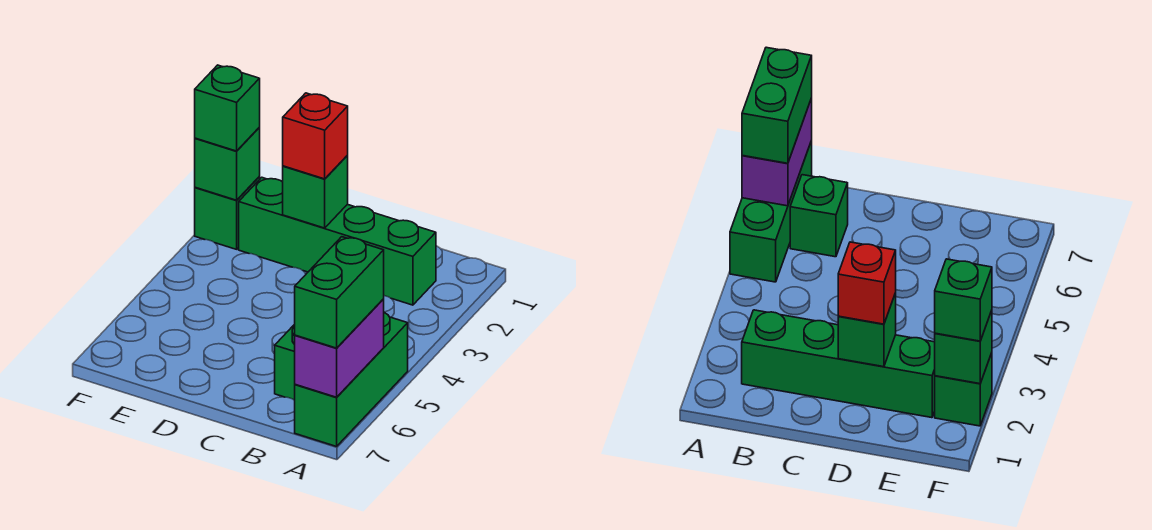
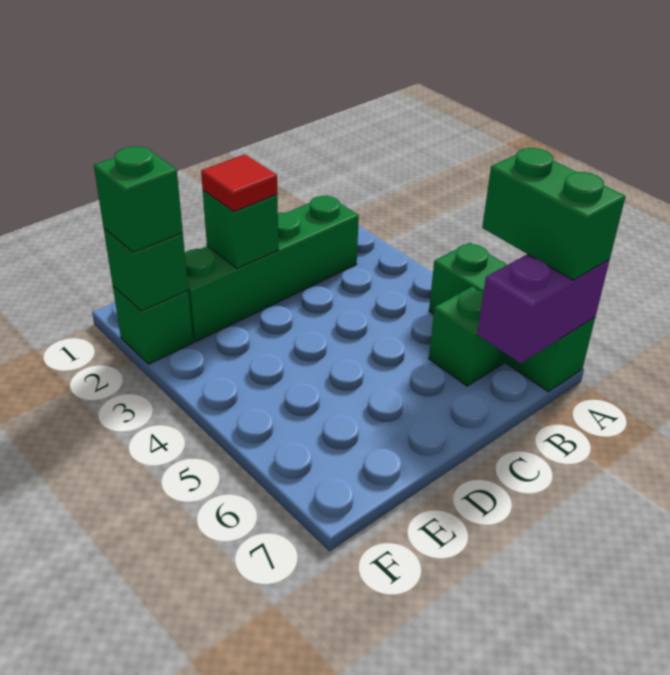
purple brick A6:A7 level 2 -> purple brick A7:B7 level 2
red brick D2 level 3 -> red tile D2 level 3

